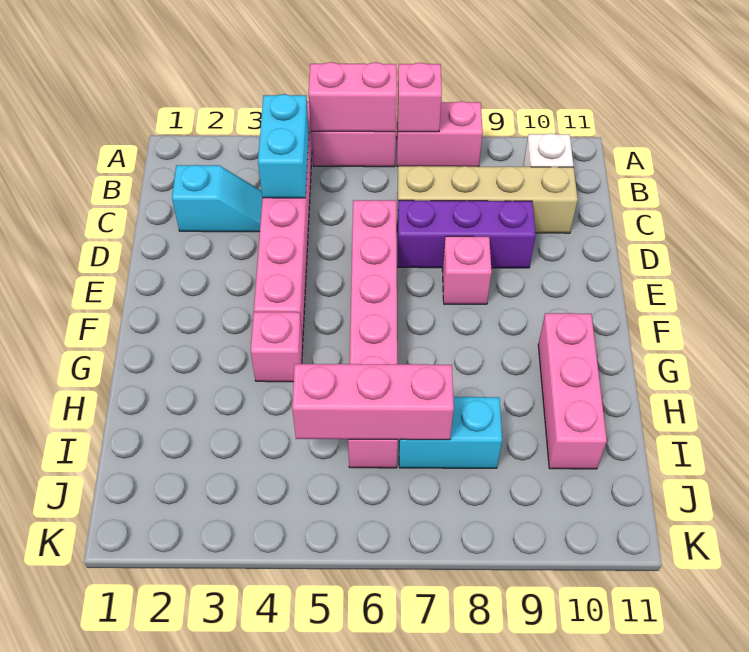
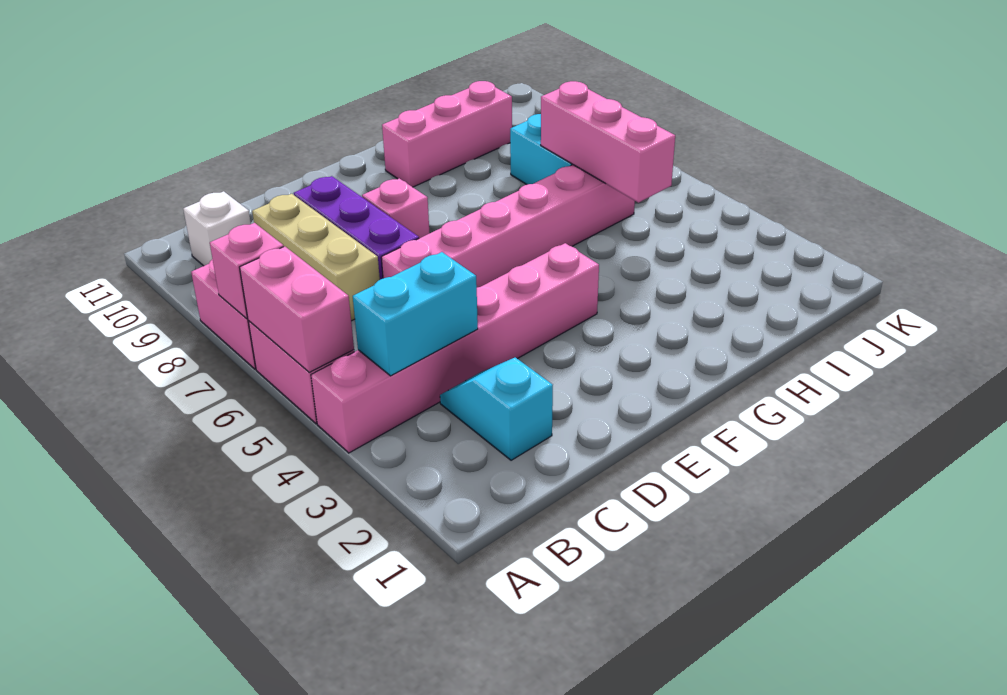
tan brick C7:C10 level 1 -> tan brick C7:C9 level 1
pink brick G4 level 1 -> none

